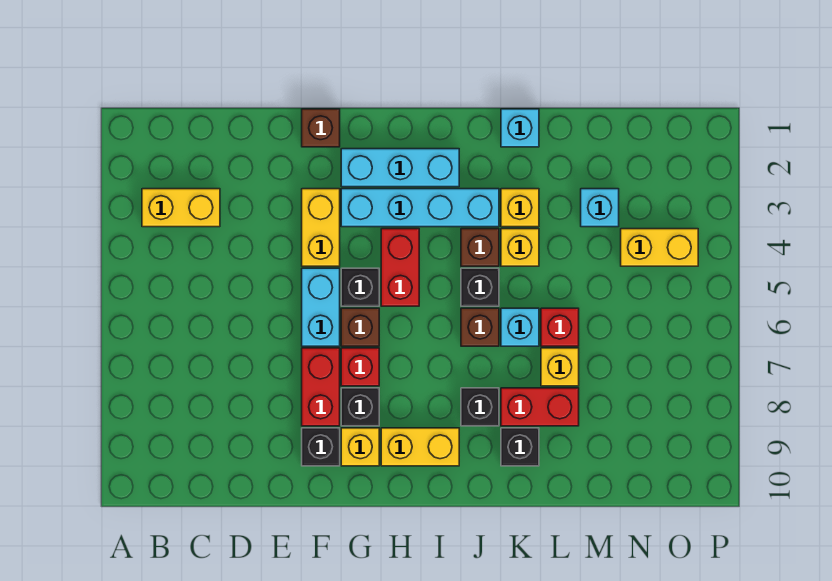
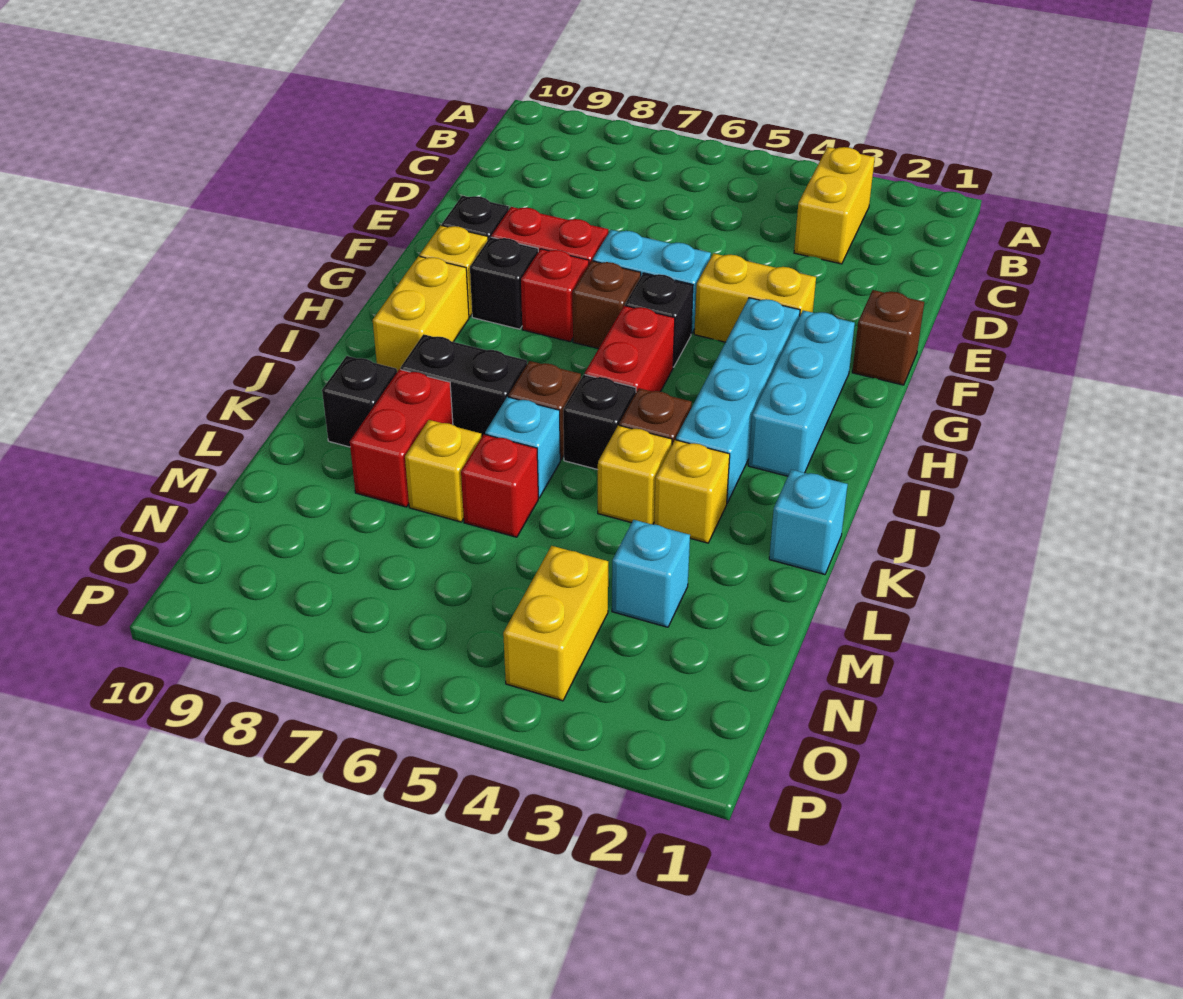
red brick H4:H5 level 1 -> red brick H5:I5 level 1
black brick J8 level 1 -> black brick J7:J8 level 1

